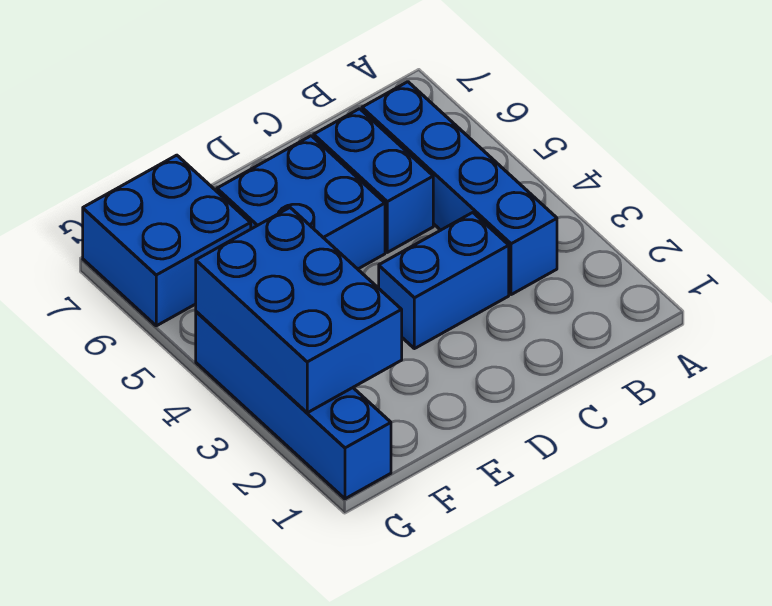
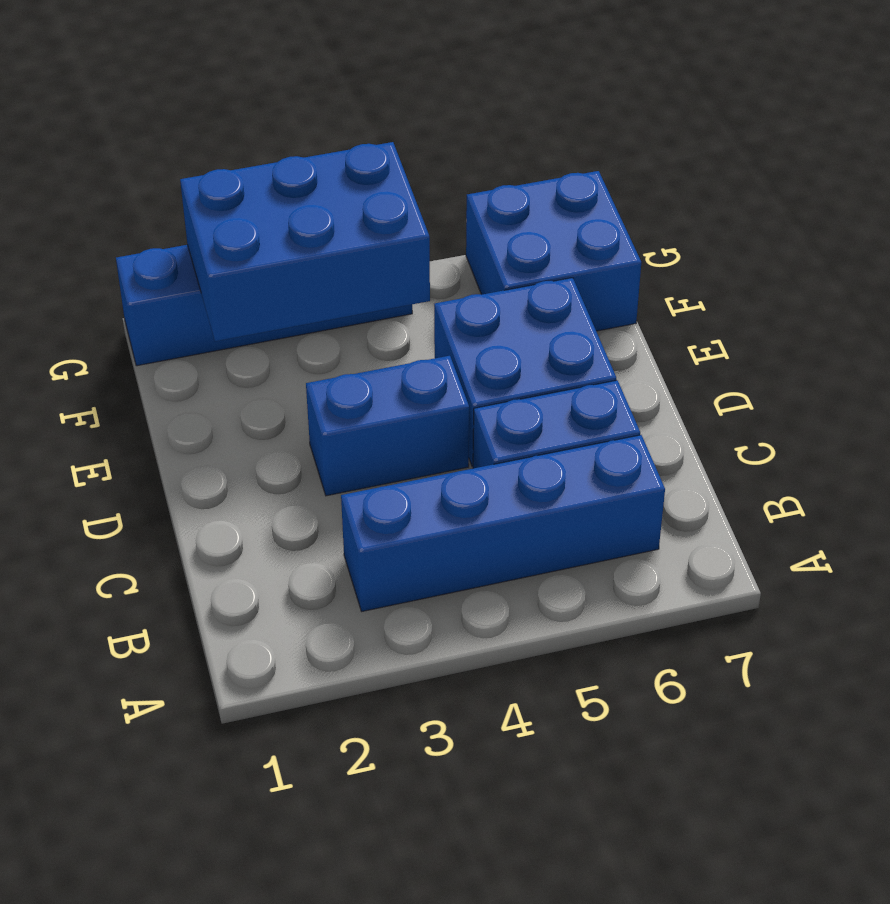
blue brick C3:D3 level 1 -> blue brick D3:D4 level 1

